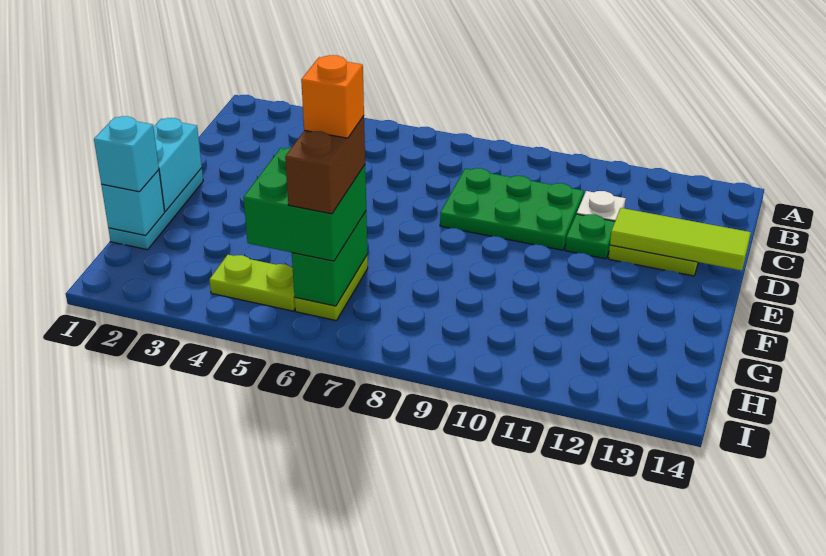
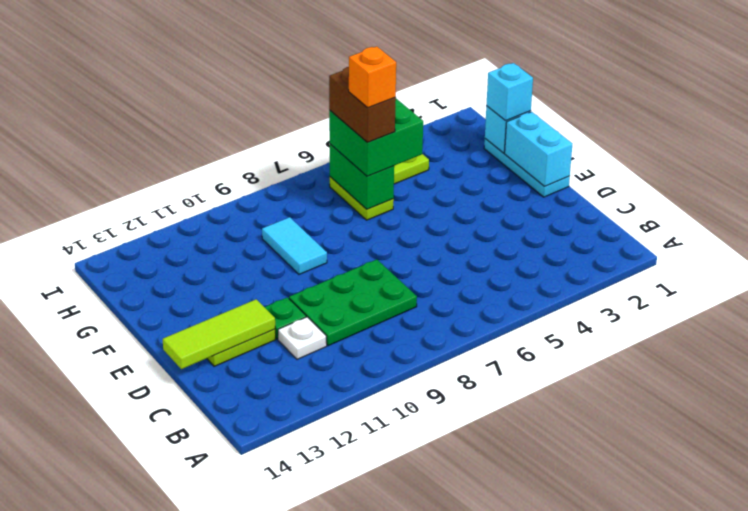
none -> cyan tile F9:G9 level 1

